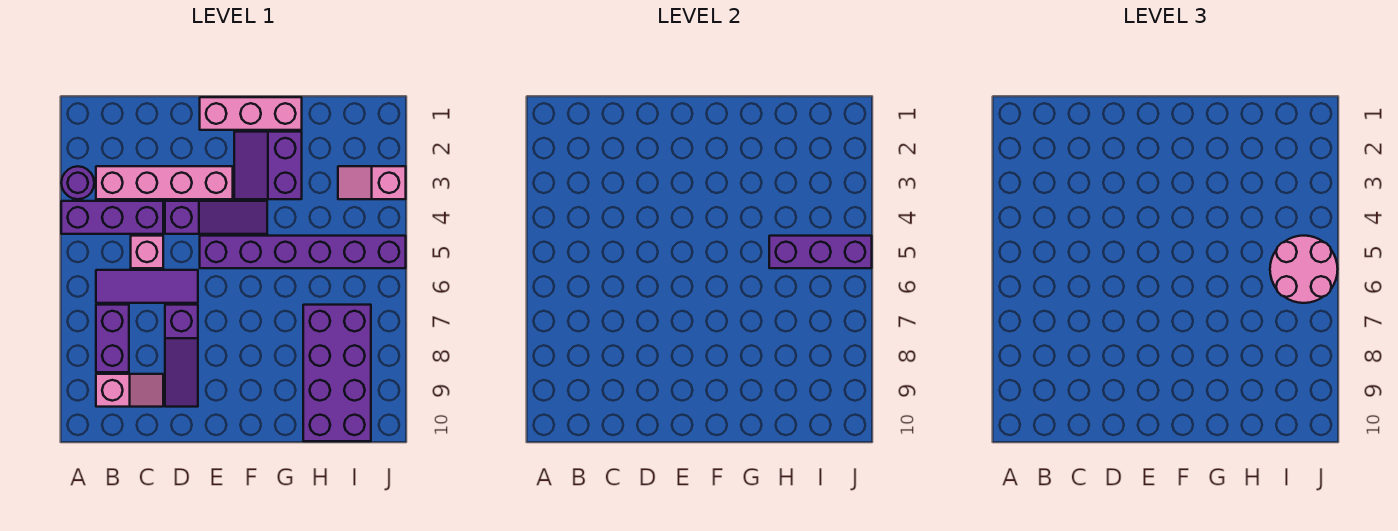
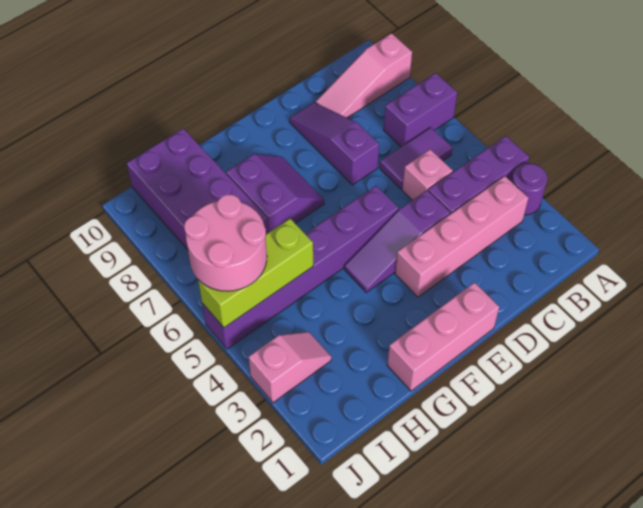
purple tile B6:D6 level 1 -> purple tile B6:C6 level 1
purple brick B7:B8 level 1 -> purple brick A7:B7 level 1
pink slope B9:C9 level 1 top B -> pink slope A9:C9 level 1 top A
purple slope F2:G3 level 1 top G -> purple slope F7:G8 level 1 top G
purple brick H5:J5 level 2 -> lime brick H5:J5 level 2

